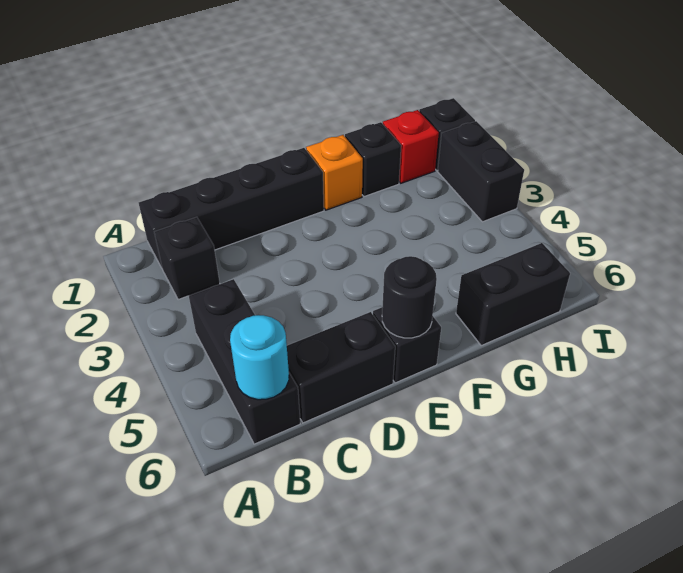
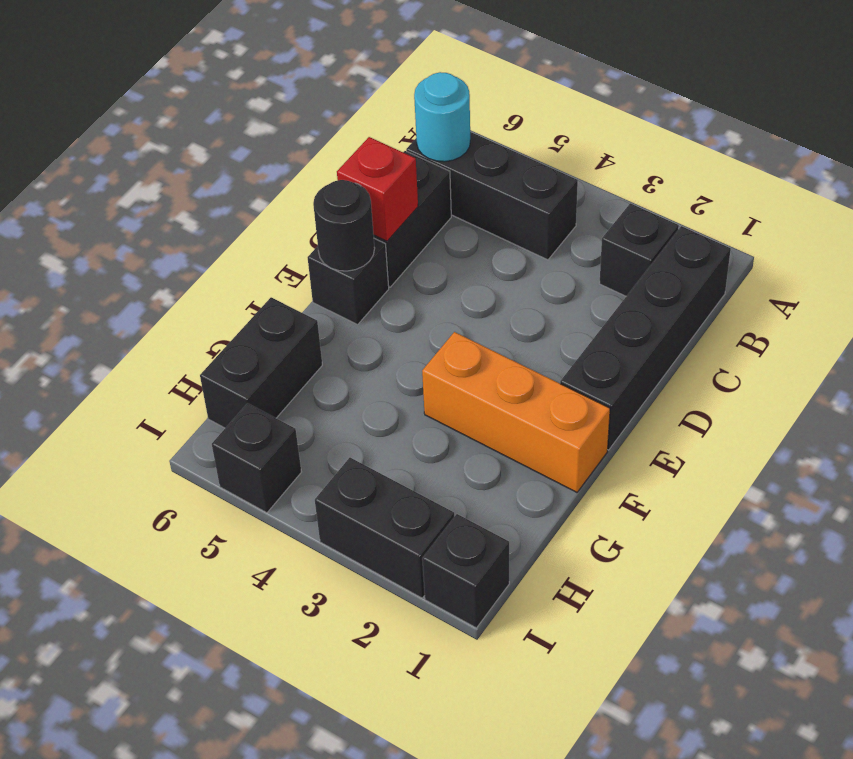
orange brick F1 level 1 -> orange brick F1:F3 level 1
black brick G1 level 1 -> black brick I5 level 1
red brick H1 level 1 -> red brick D6 level 2

